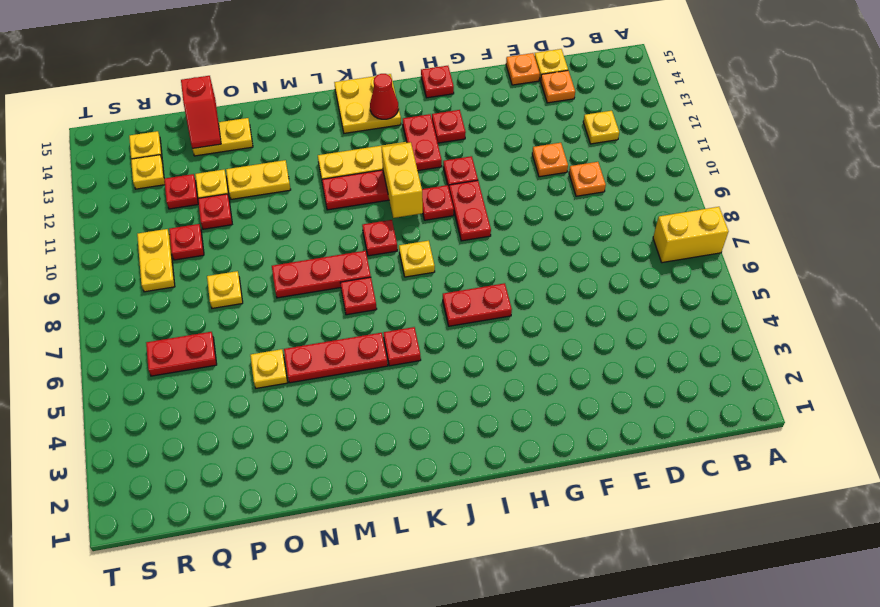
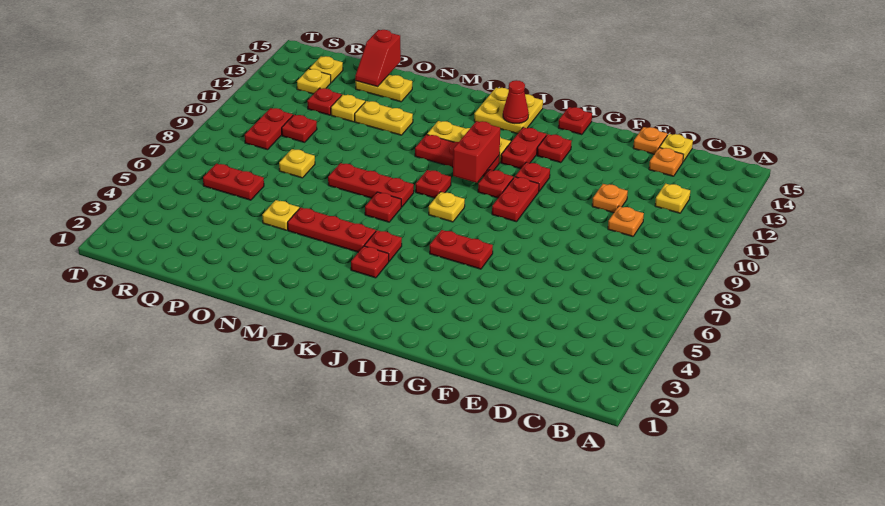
yellow brick A7:B7 level 1 -> none
yellow brick J10:J11 level 2 -> red brick J10:J11 level 2
red plate P11 level 1 -> red plate K4 level 1
yellow plate R9:R10 level 1 -> red plate R9:R10 level 1

